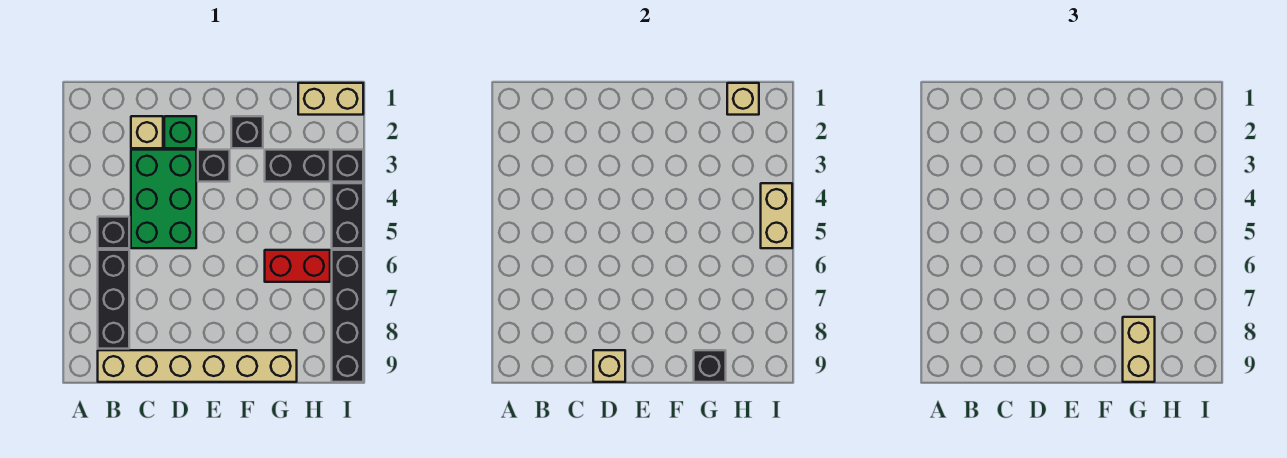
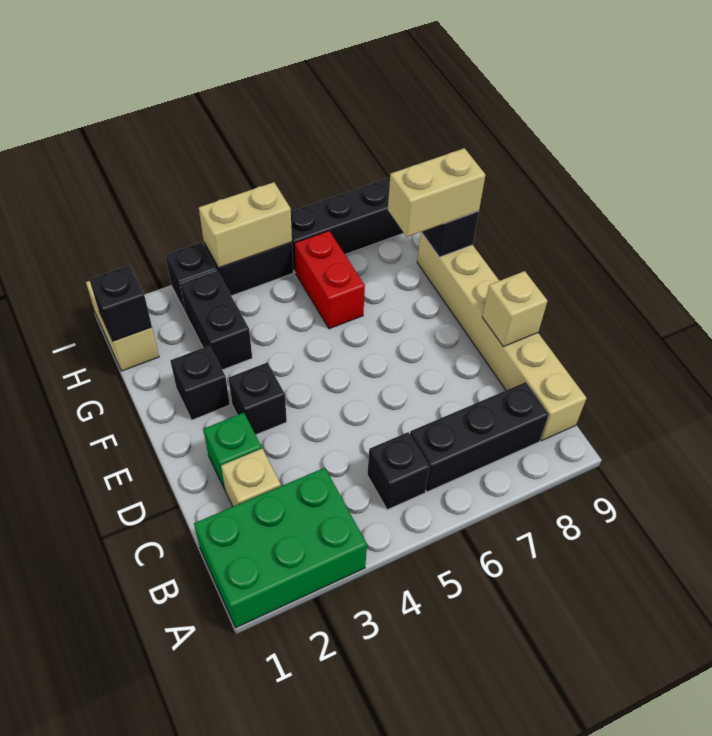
green brick C3:D5 level 1 -> green brick A1:B3 level 1
tan brick H1 level 2 -> black brick H1 level 2

